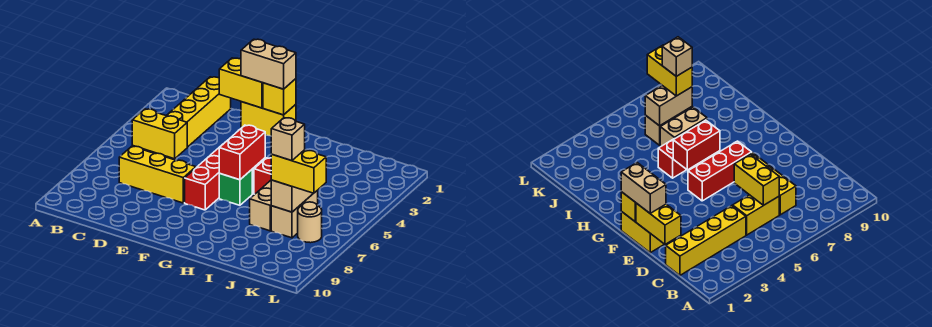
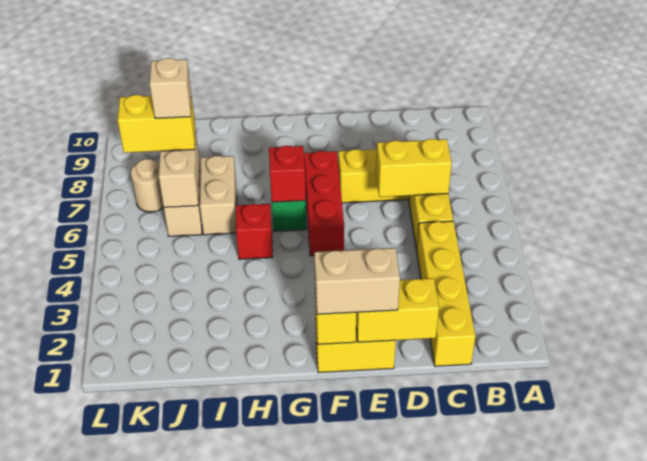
red brick G5:G6 level 2 -> red brick G6 level 2

